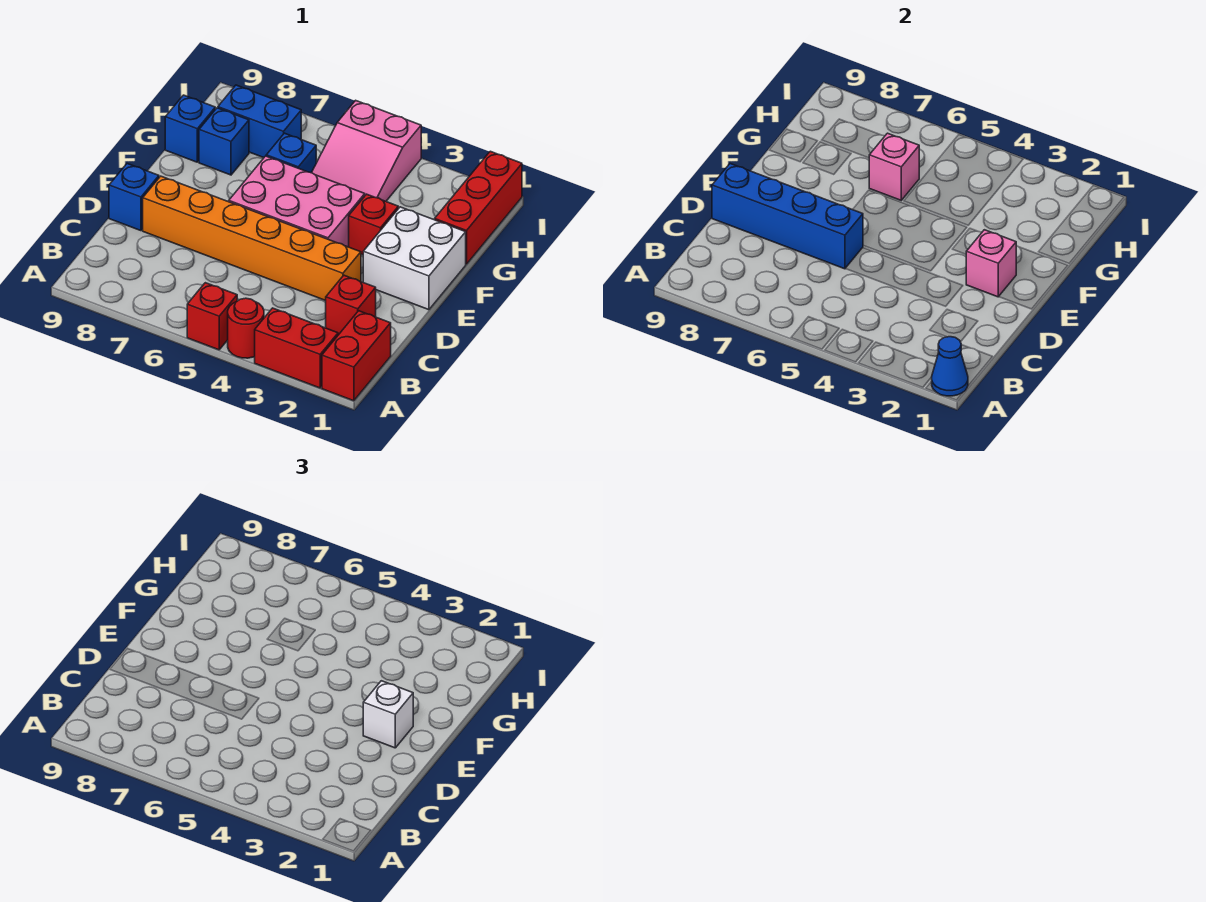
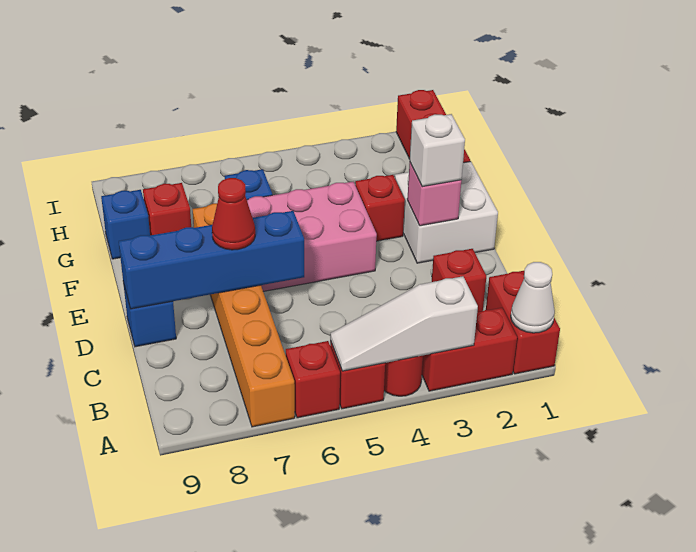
blue cone A1 level 2 -> white cone A1 level 2
none -> white slope A3:A5 level 2 top 3
none -> red brick A6 level 1
orange brick D3:D8 level 1 -> orange brick A7:F7 level 1
none -> red cone D7 level 3
pink slope G4:I5 level 1 top I -> none
pink brick G6 level 2 -> none
blue brick G8 level 1 -> red brick G8 level 1
blue brick H7:H8 level 1 -> none

